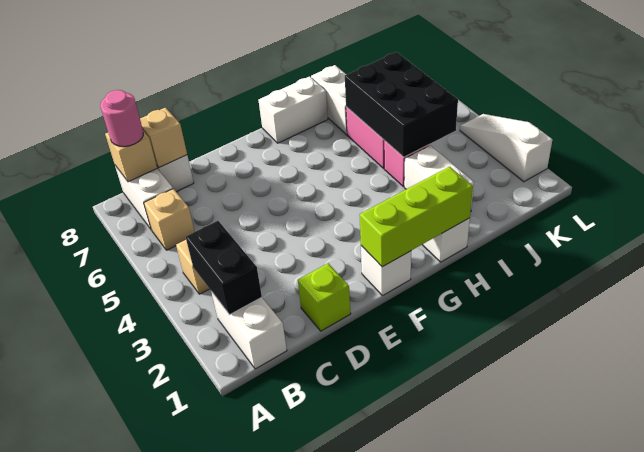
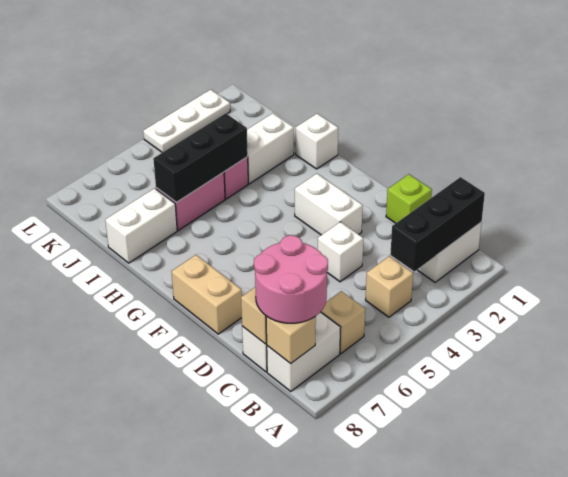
black brick B2:B3 level 2 -> black brick B1:B3 level 2
pink round brick B8 level 3 -> pink round brick B7:C8 level 3
none -> tan brick E8:F8 level 1
white brick F1 level 1 -> white brick D4 level 1
lime brick F1:H1 level 2 -> none
white brick G8:H8 level 1 -> white brick E3:F3 level 1
black brick I4:J6 level 2 -> black brick I4:I6 level 2
white slope L2:L4 level 1 top 2 -> white plate L2:L4 level 1

